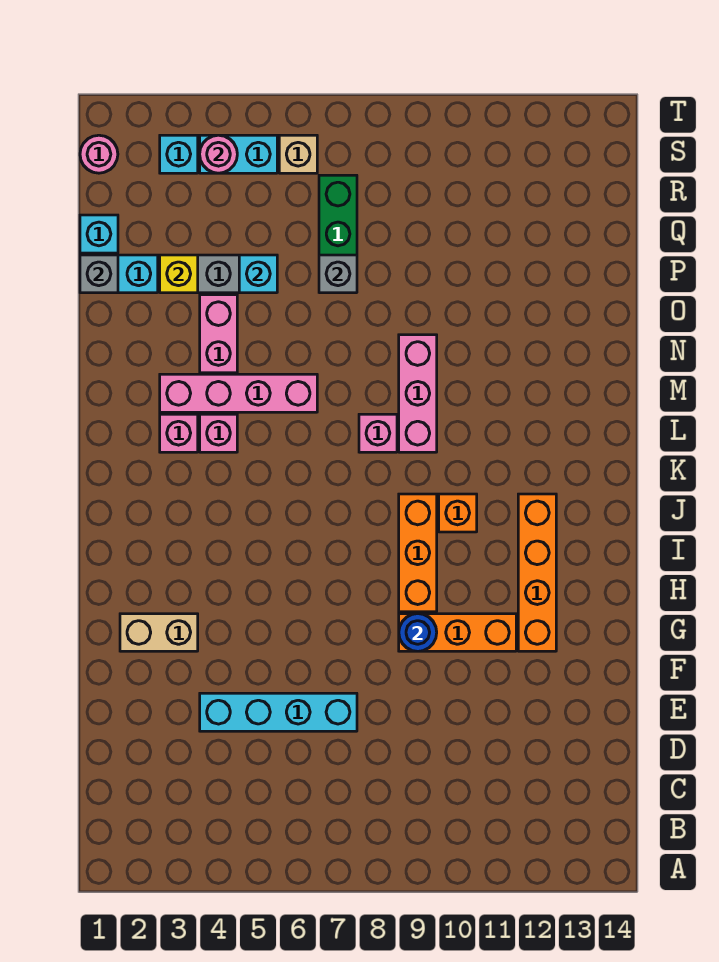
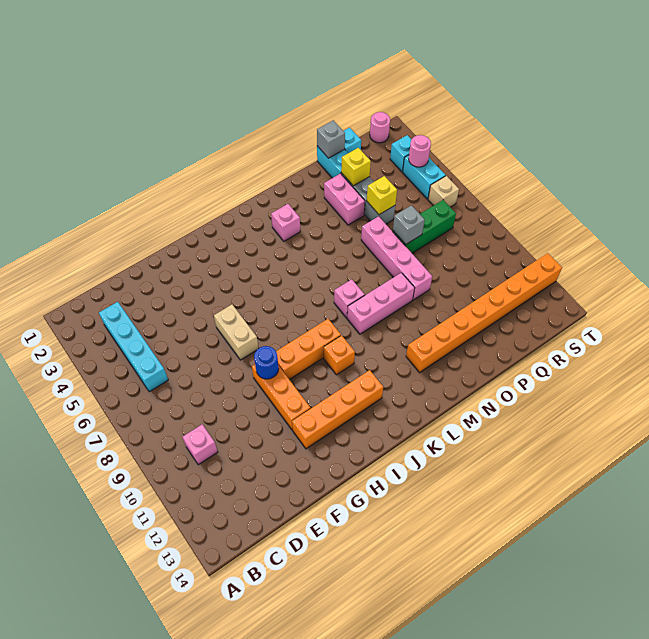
cyan brick E4:E7 level 1 -> cyan brick C3:C6 level 1
tan brick G2:G3 level 1 -> tan brick G6:G7 level 1
pink brick L4 level 1 -> pink brick C10 level 1
pink brick M3:M6 level 1 -> pink brick O6:O9 level 1
none -> orange brick M12:T12 level 1
pink brick N4:O4 level 1 -> pink brick O3:O4 level 1
cyan brick P5 level 2 -> yellow brick P5 level 2

